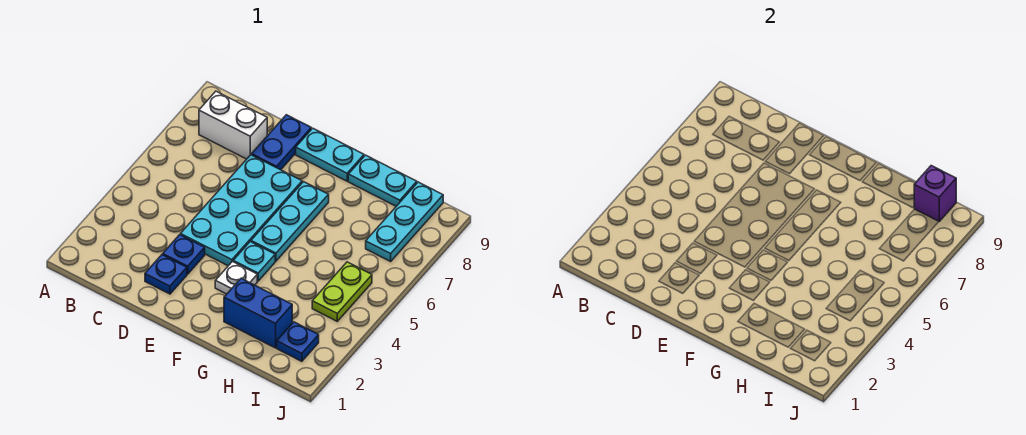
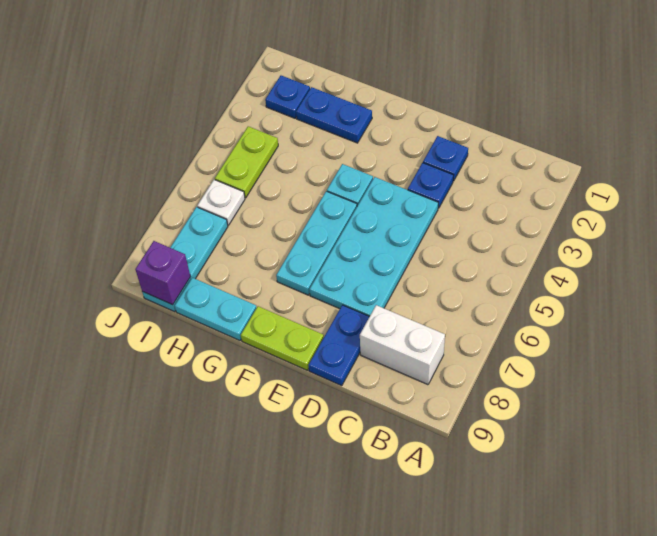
cyan plate E9:F9 level 1 -> lime plate E9:F9 level 1
white plate F3 level 1 -> white plate I6 level 1
blue brick G2:H2 level 1 -> blue plate G2:H2 level 1

